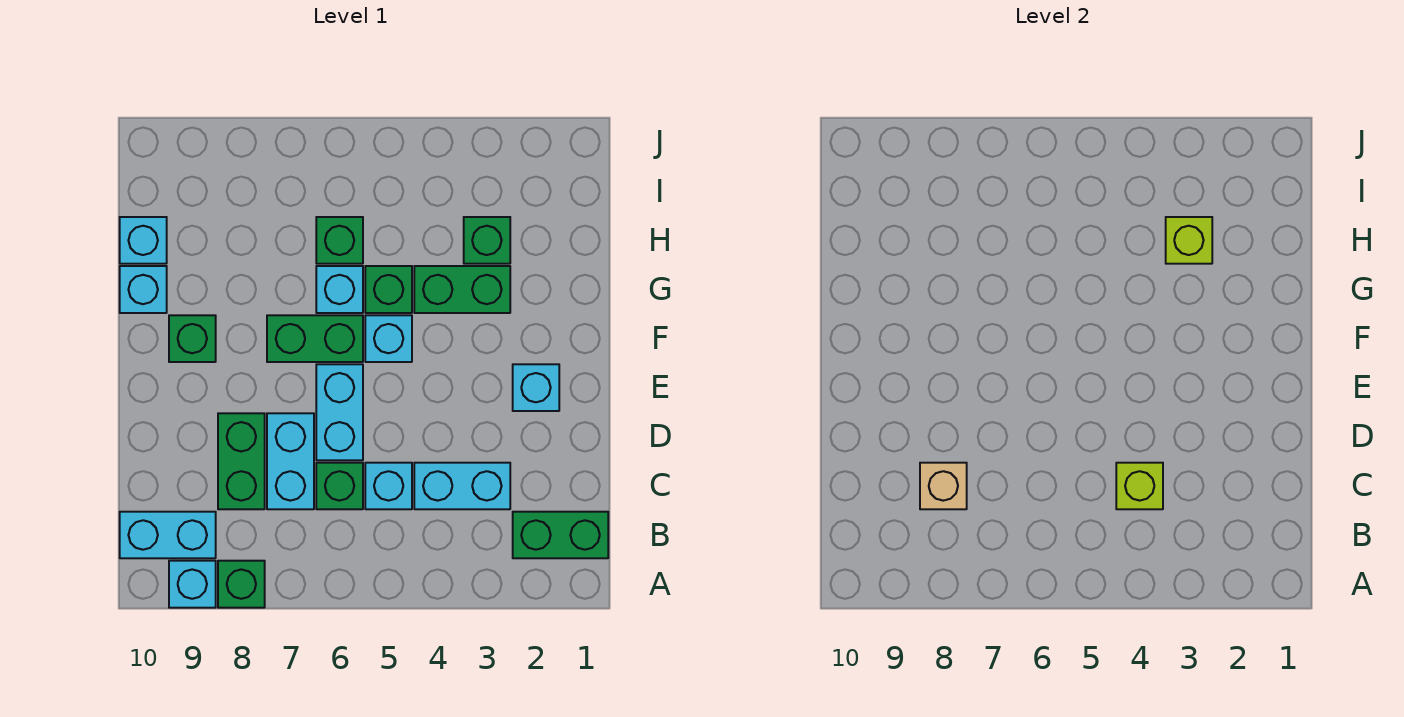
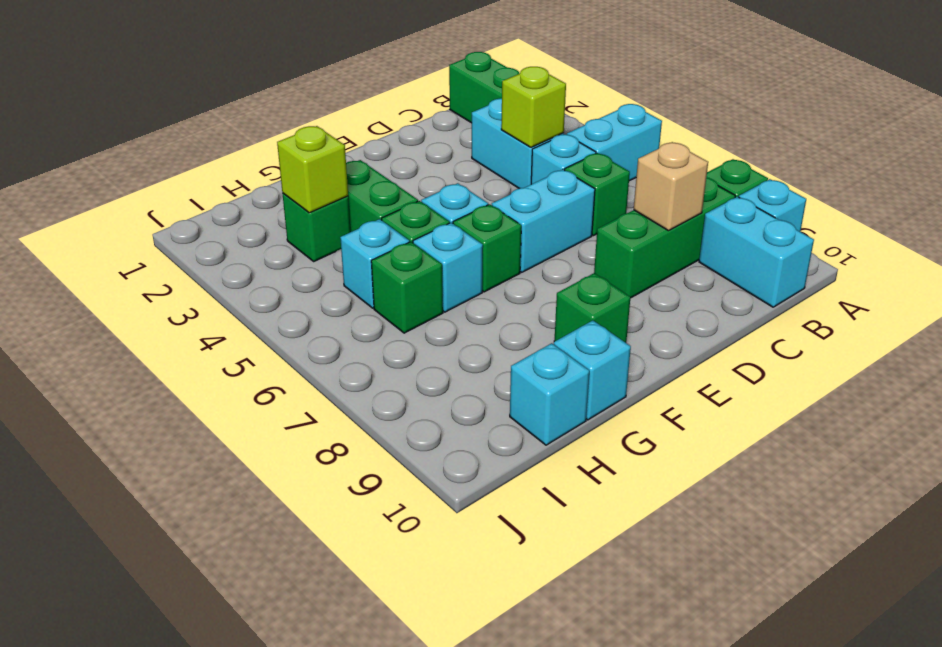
cyan brick C7:D7 level 1 -> cyan brick A5:B5 level 1
green brick C8:D8 level 1 -> green brick B8:D8 level 1
cyan brick E2 level 1 -> cyan brick H5 level 1
green brick F6:F7 level 1 -> green brick F6 level 1

